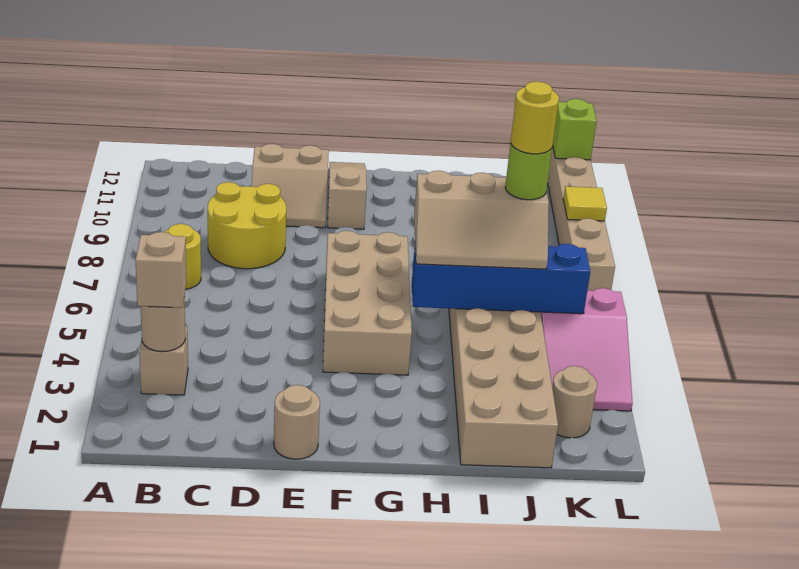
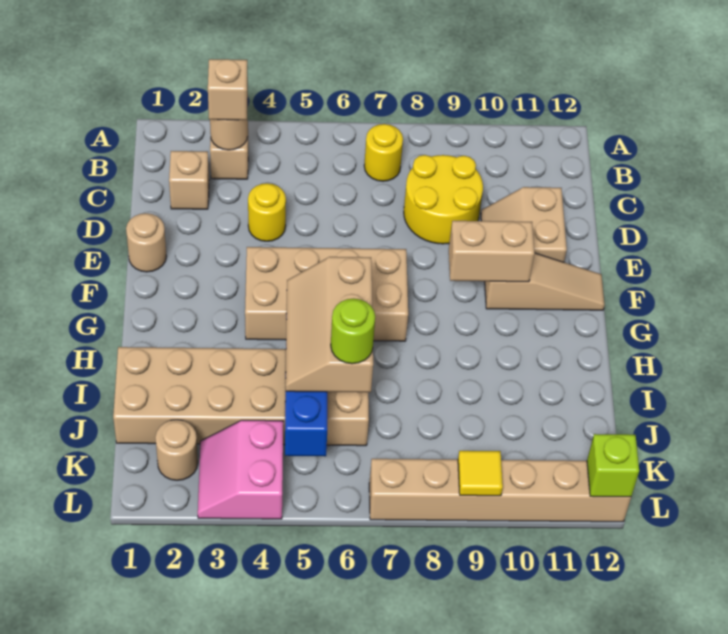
none -> tan brick C2 level 1
none -> tan brick F9:F10 level 2
yellow round brick J6 level 5 -> yellow round brick D4 level 1
pink slope K3:L5 level 1 top 5 -> pink slope K3:L4 level 1 top 4

